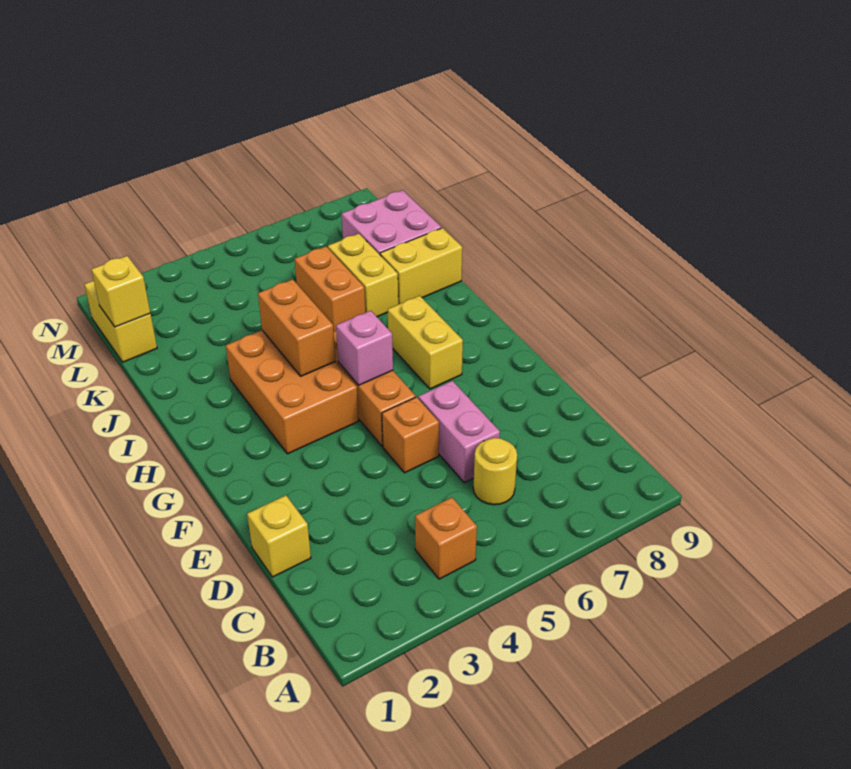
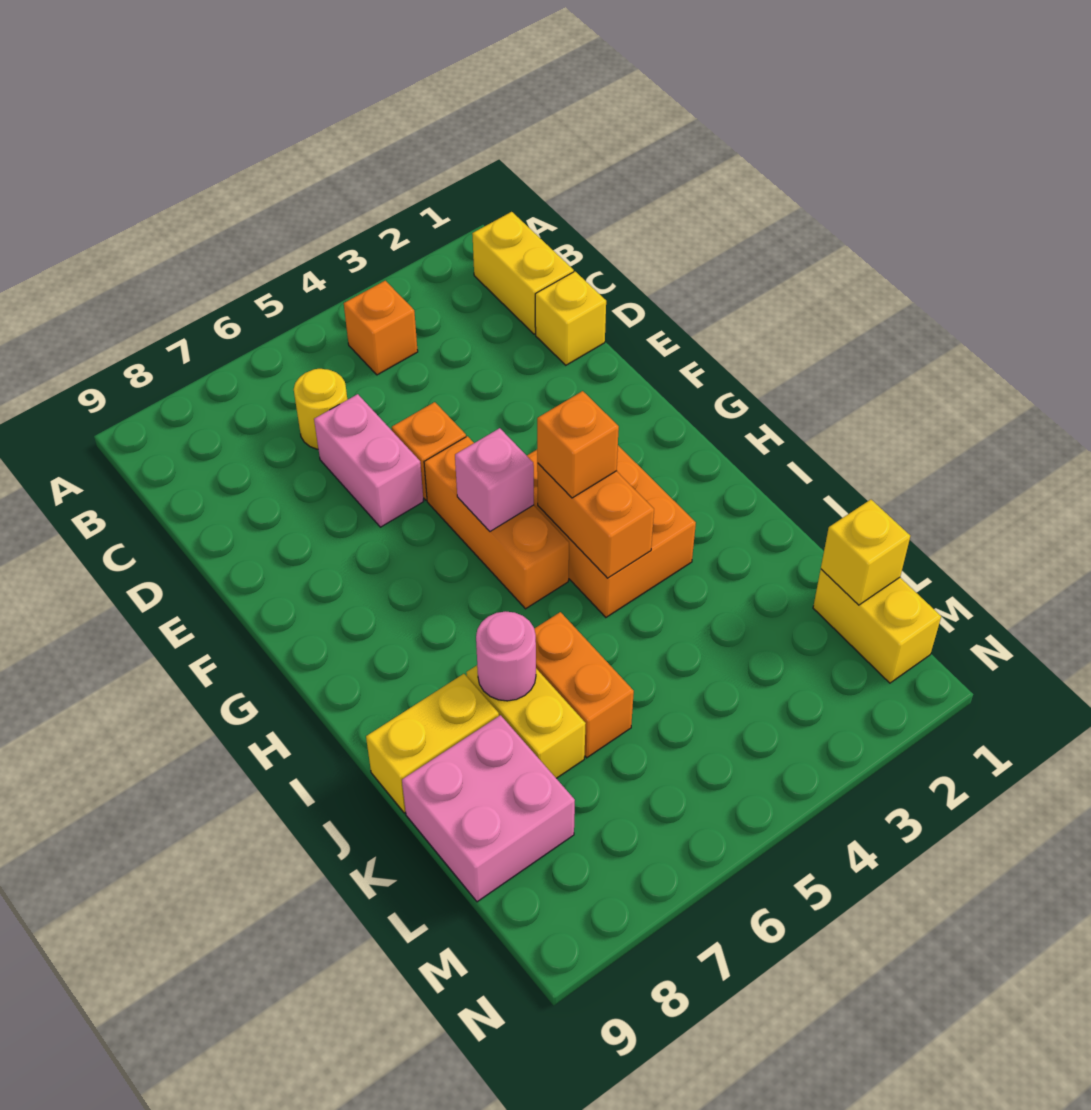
yellow brick G7:H7 level 1 -> yellow brick B1:C1 level 1
none -> orange brick H4 level 3
none -> pink round brick J7 level 2

